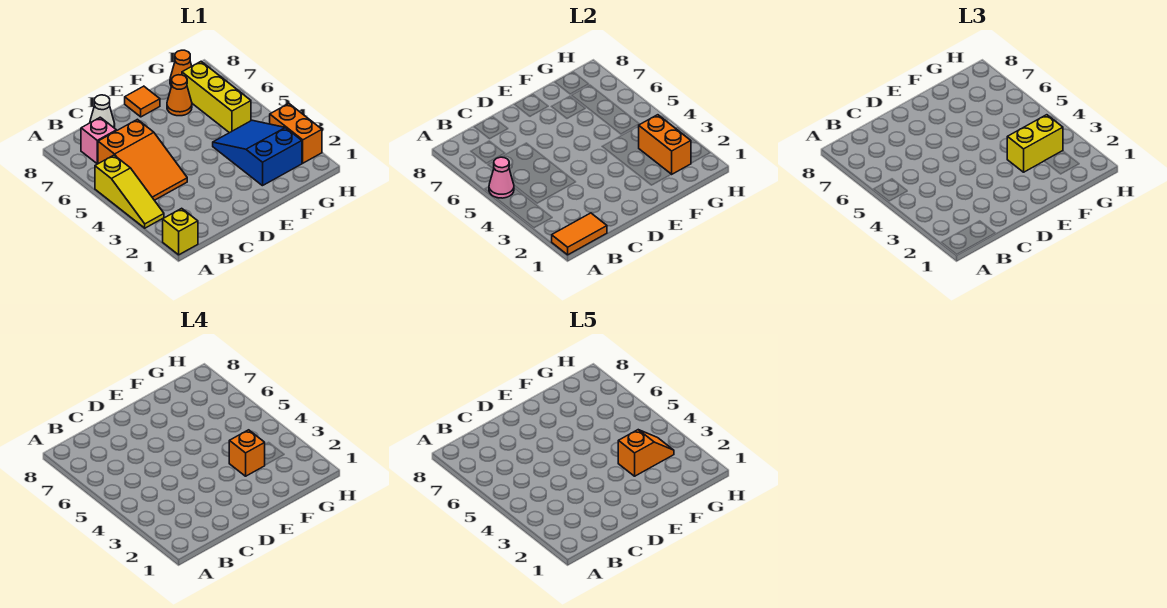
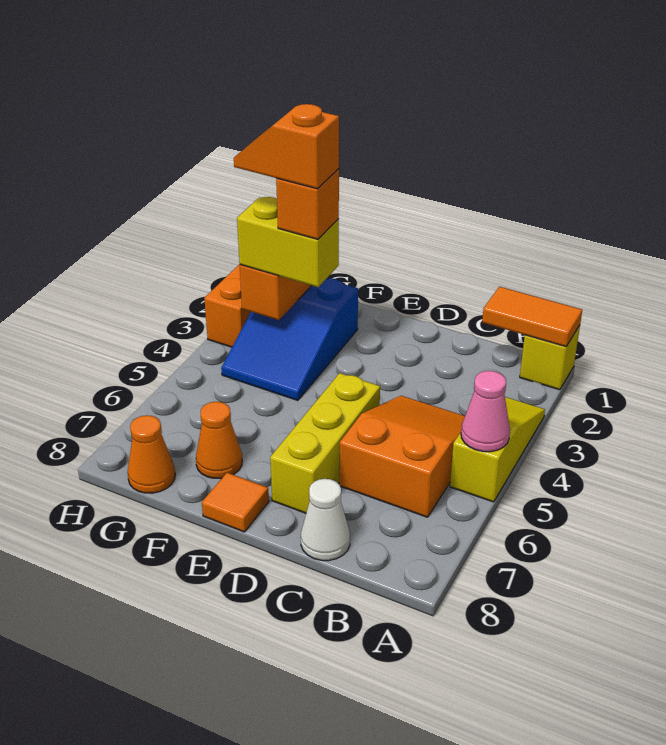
pink brick B7 level 1 -> none
yellow brick G5:G7 level 1 -> yellow brick D5:D7 level 1

